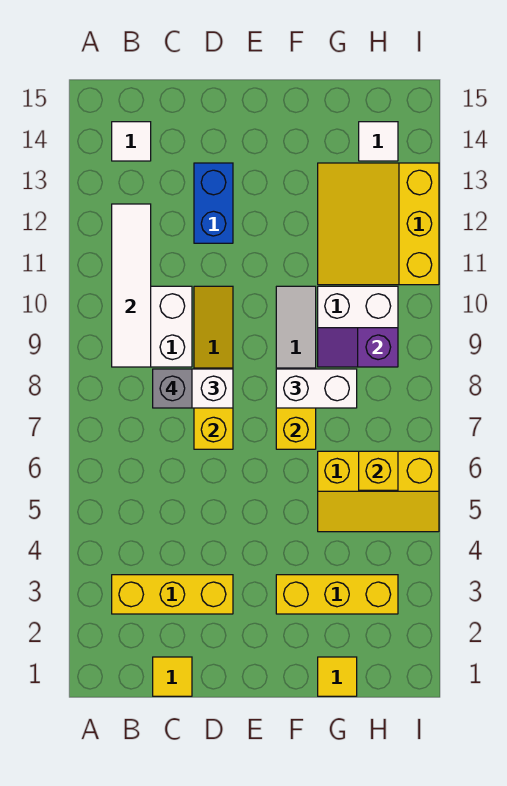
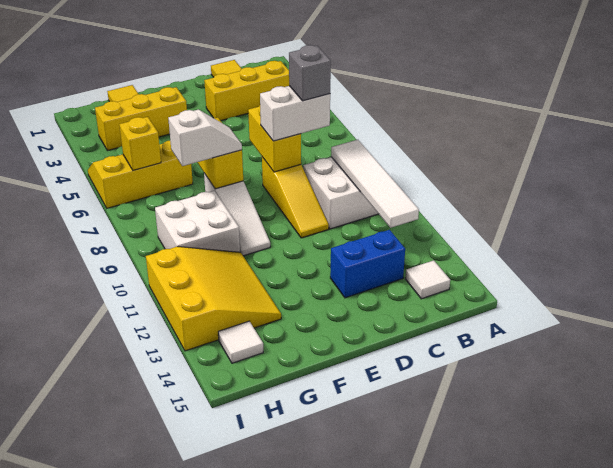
blue brick D12:D13 level 1 -> blue brick C13:D13 level 1
white brick F8:G8 level 3 -> white slope F8:G8 level 3 top G
purple slope G9:H9 level 2 top H -> none

